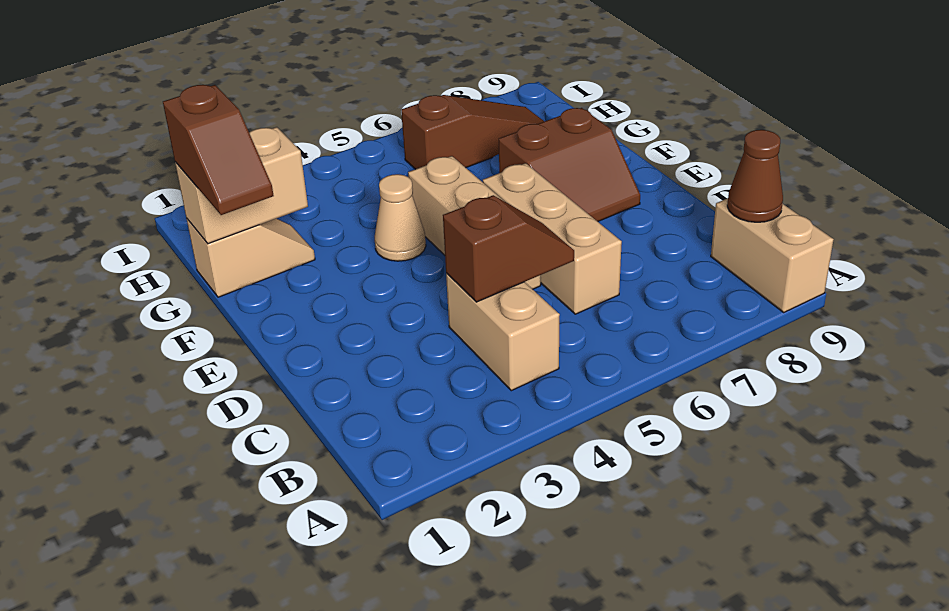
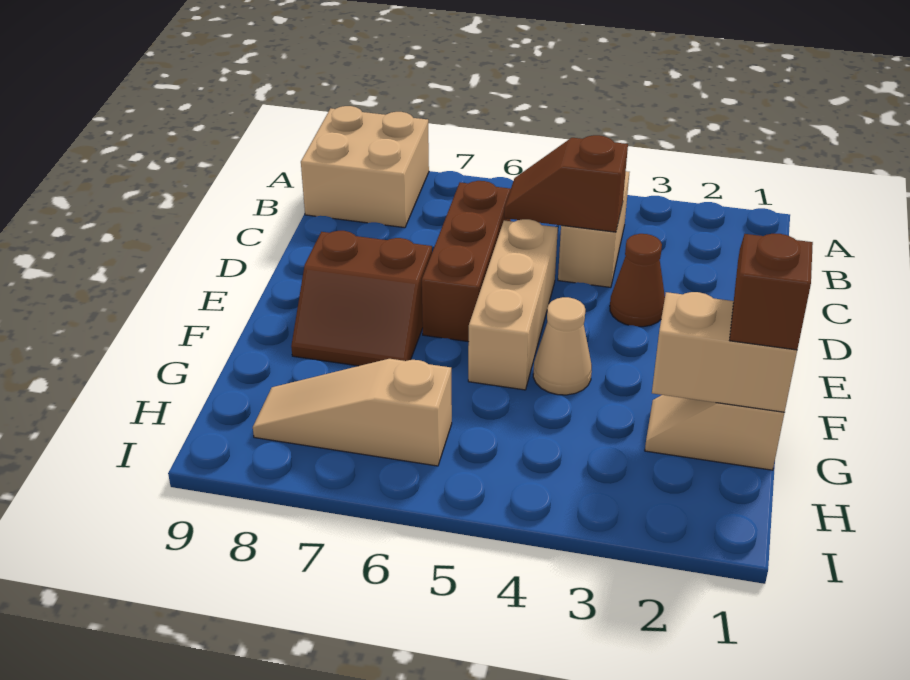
tan brick A9:B9 level 1 -> tan brick A8:B9 level 1
brown cone B9 level 2 -> brown cone D3 level 1
tan brick C6:E6 level 1 -> brown brick C6:E6 level 1
brown slope E7:F8 level 1 top F -> brown slope E7:F8 level 1 top E
brown slope H6:H8 level 1 top 6 -> tan slope H6:H8 level 1 top 6

